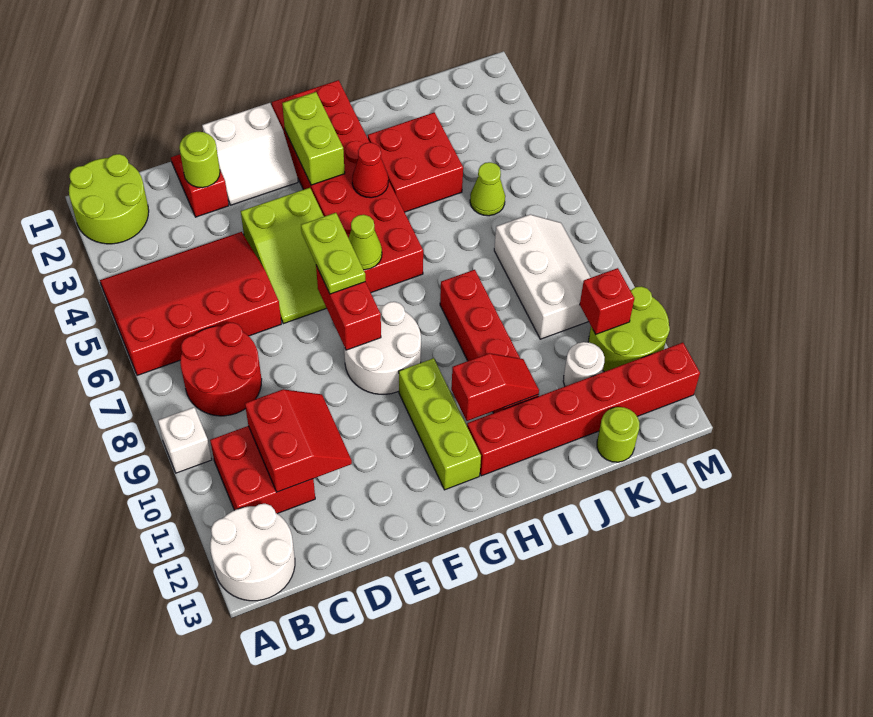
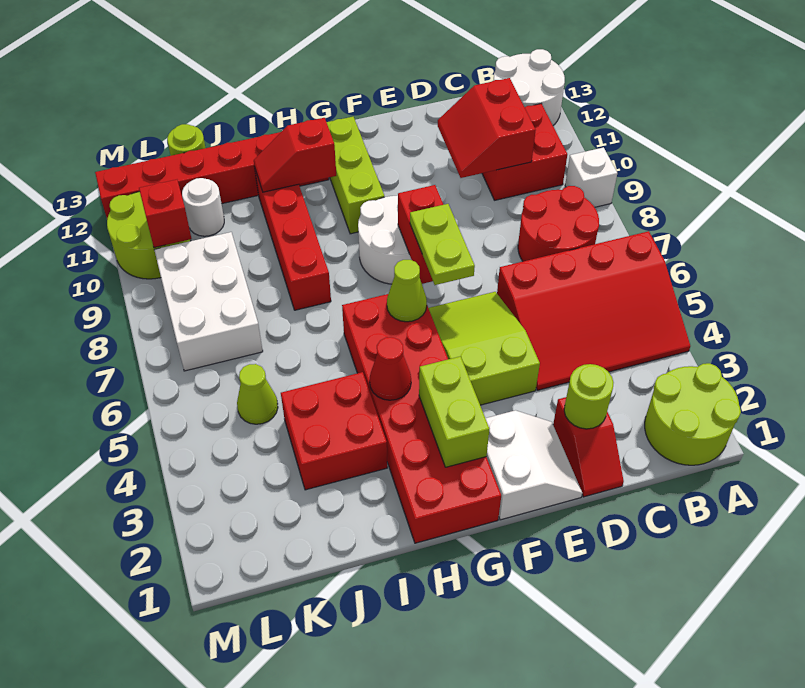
white slope E1:F2 level 1 top 1 -> white slope E1:F2 level 1 top F
white slope K7:L9 level 1 top K -> white brick K7:L9 level 1

